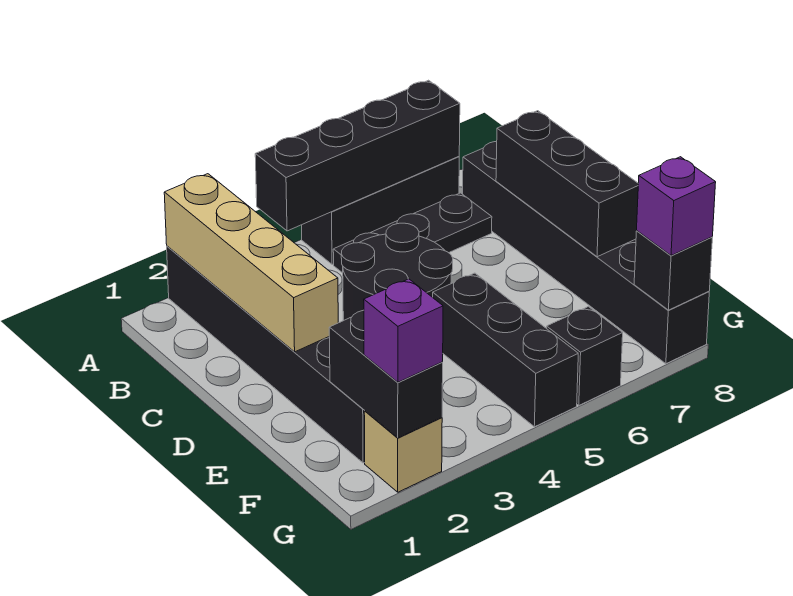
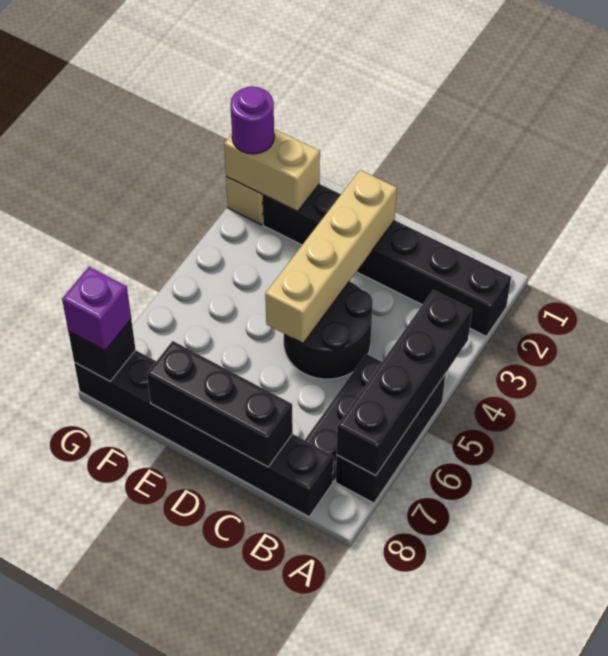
tan brick A2:D2 level 2 -> tan brick D2:D5 level 2
black brick E5:G5 level 1 -> none
black brick F2:G2 level 2 -> tan brick F2:G2 level 2
purple brick G2 level 3 -> purple round brick G2 level 3
black brick G6 level 1 -> none

